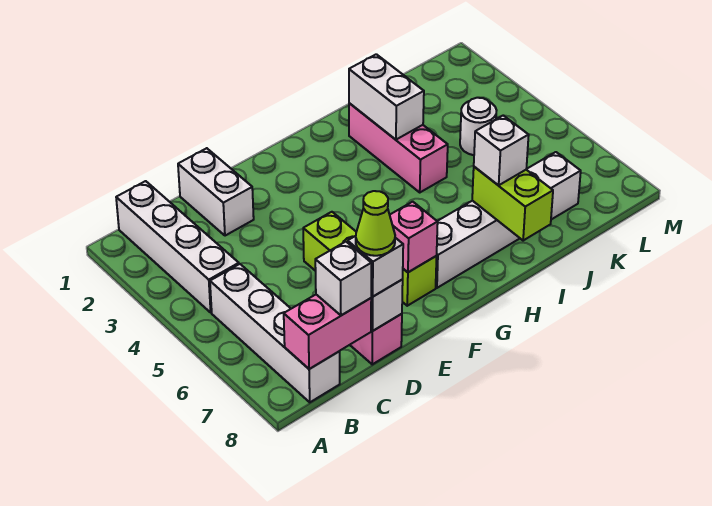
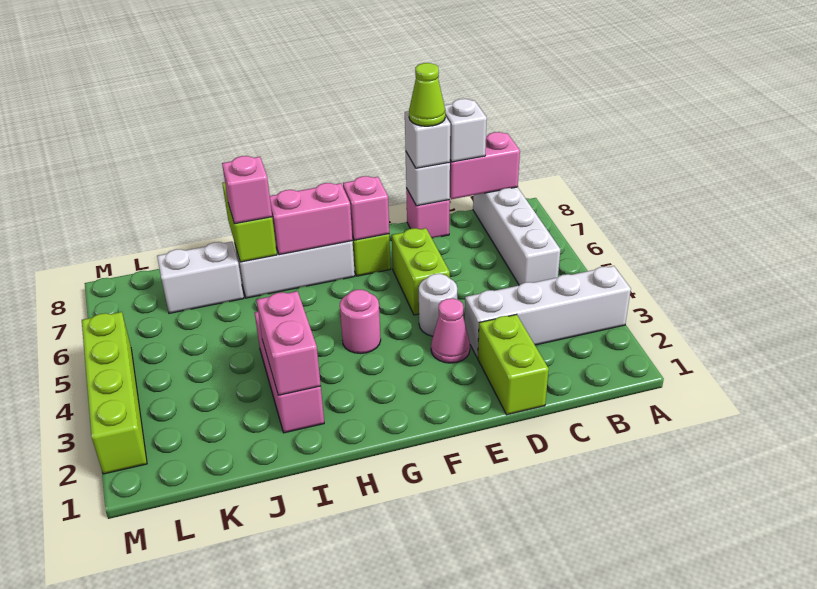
white brick B1:B4 level 1 -> white brick A3:D3 level 1
white brick D1:D2 level 1 -> lime brick D1:D2 level 1
none -> pink cone E3 level 1
none -> pink round brick G4 level 1
none -> pink brick G7:H7 level 2
white brick I2:I3 level 2 -> pink brick I2:I3 level 2
white brick I7 level 3 -> pink brick I7 level 3
white round brick K4 level 1 -> white round brick E4 level 1
none -> lime brick M2:M5 level 1

